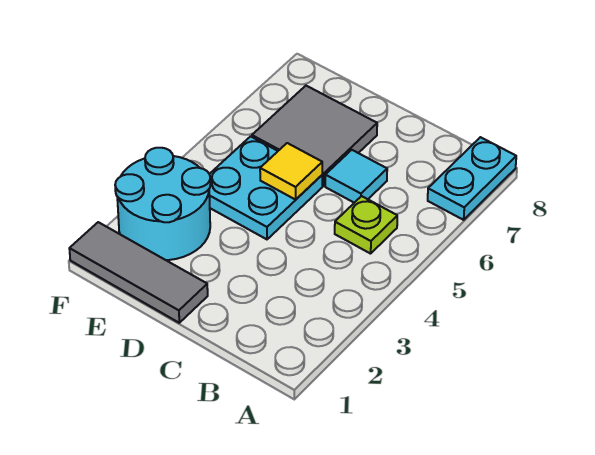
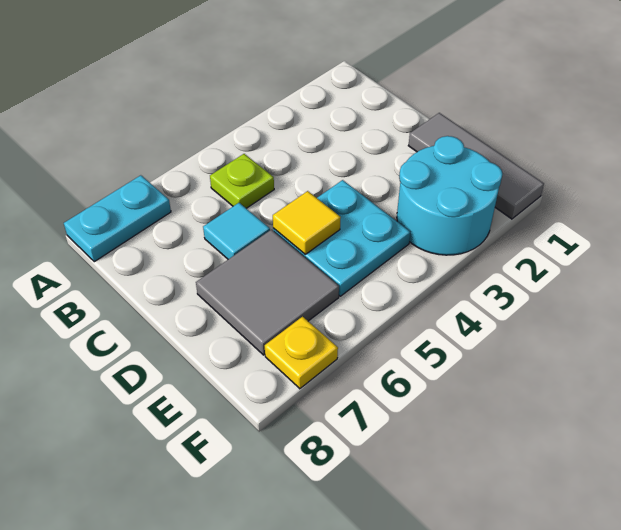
none -> yellow plate F7 level 1

